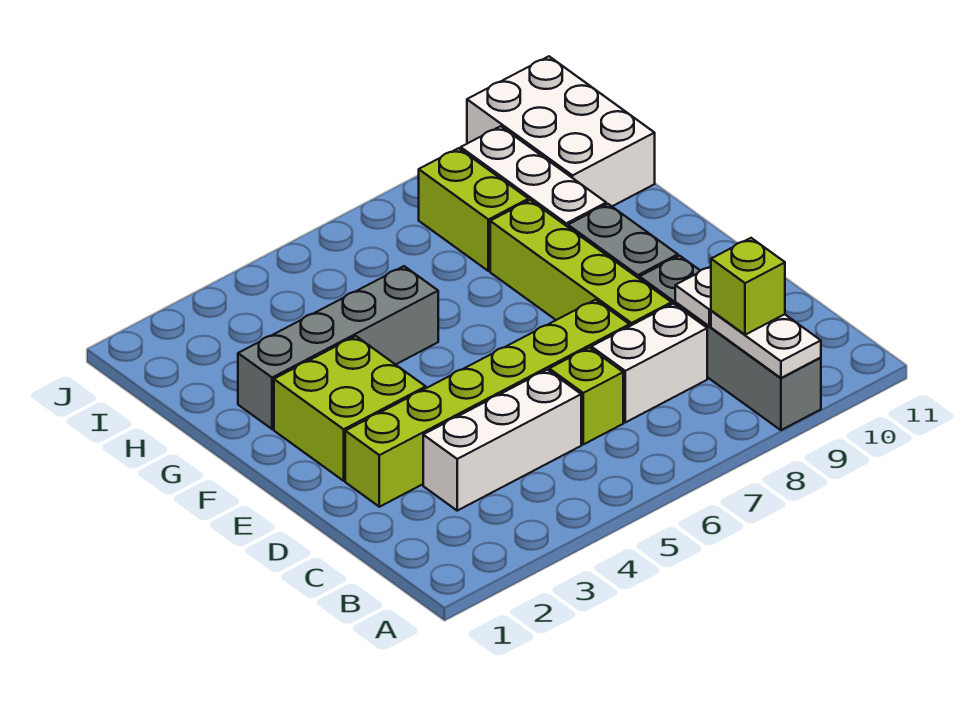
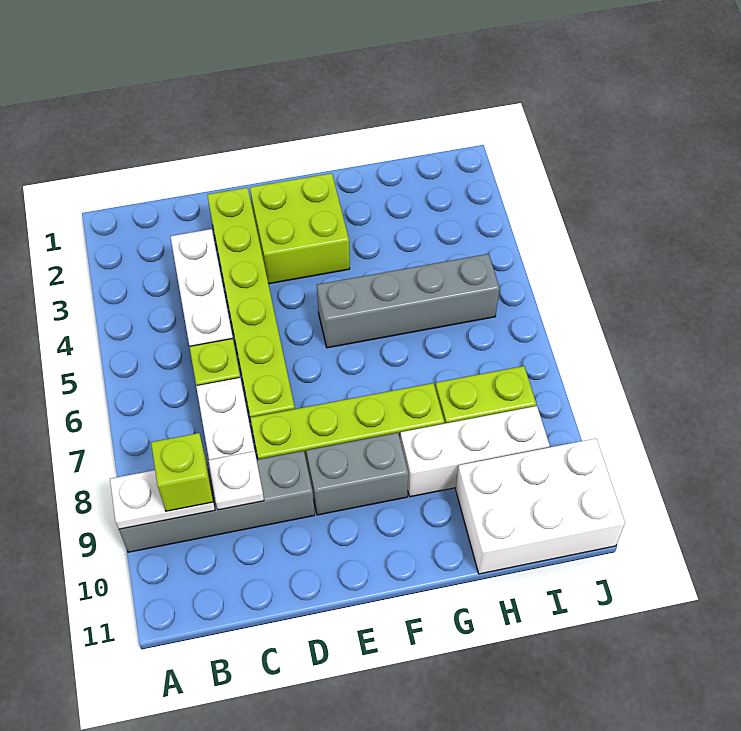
grey brick G2:G5 level 1 -> grey brick F5:I5 level 1

